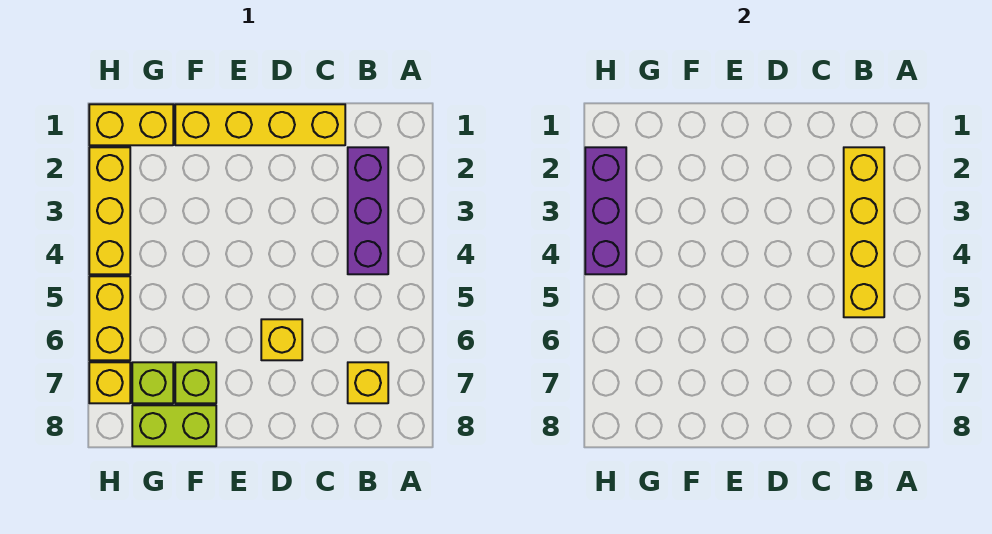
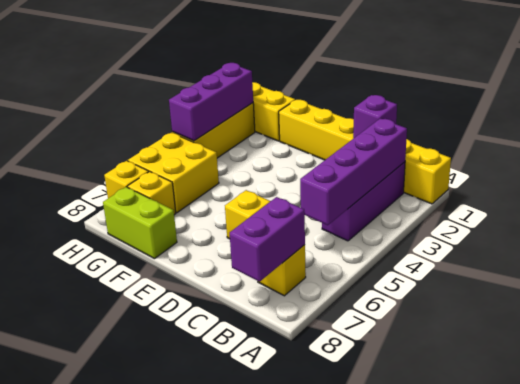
yellow brick B2:B5 level 2 -> purple brick B2:B5 level 2
none -> purple brick B7:B8 level 2
yellow brick C1:F1 level 1 -> yellow brick A1:F1 level 1
none -> purple brick C1 level 2
lime brick F7 level 1 -> none
lime brick G7 level 1 -> yellow brick G7 level 1
yellow brick H5:H6 level 1 -> yellow brick G5:H6 level 1

